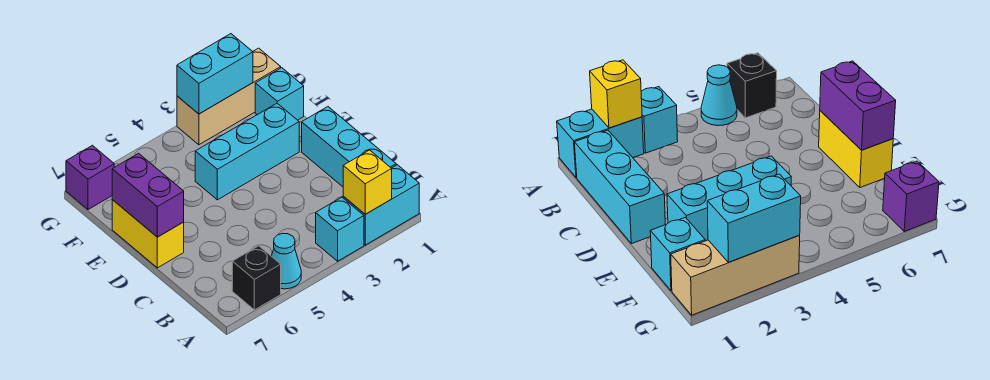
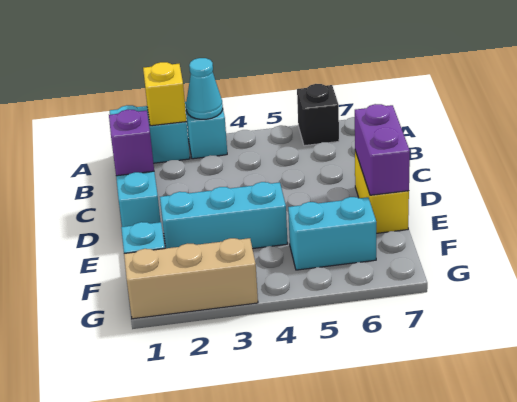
cyan cone A5 level 1 -> cyan cone A3 level 2
cyan brick G2:G3 level 2 -> cyan brick F5:F6 level 1
purple brick G7 level 1 -> purple brick C1 level 2

